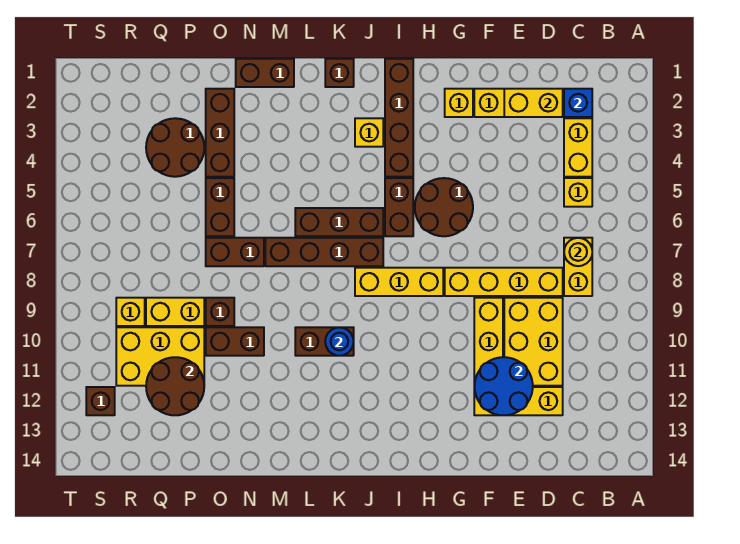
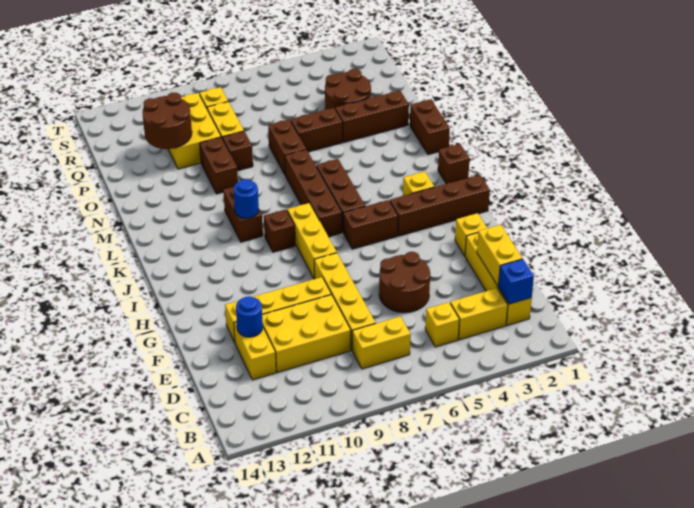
yellow round brick C7 level 2 -> none
blue round brick E11:F12 level 2 -> blue round brick E12 level 2
brown round brick G5:H6 level 1 -> brown round brick E5:F6 level 1
brown brick S12 level 1 -> brown brick J9 level 1

